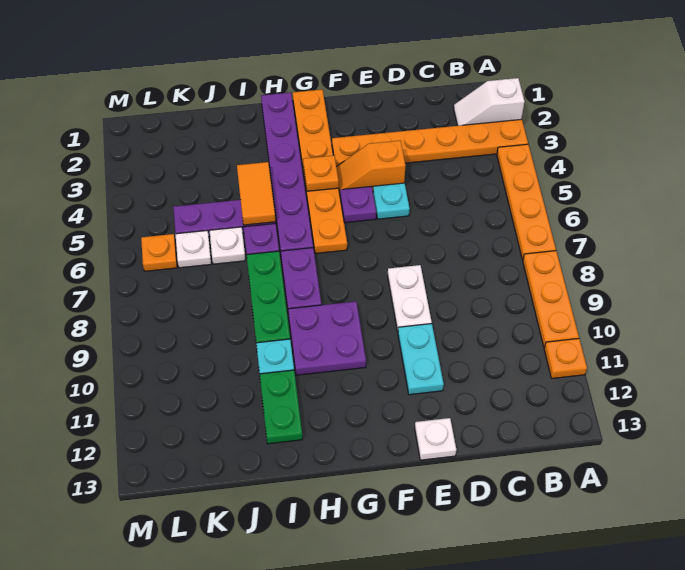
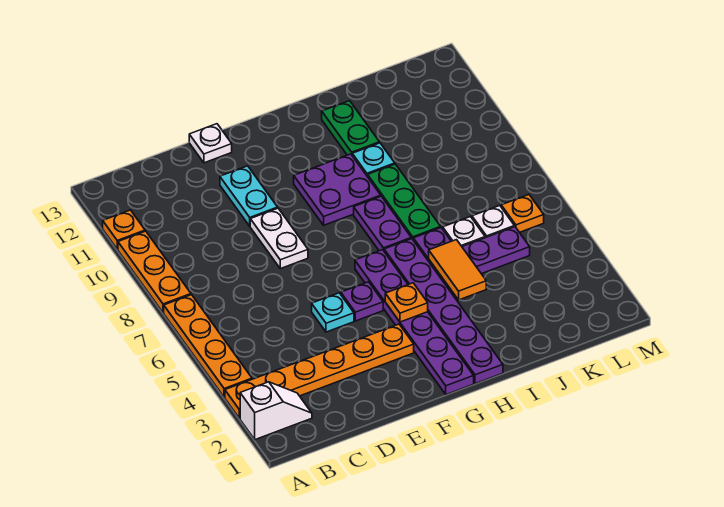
orange slope E4:F4 level 1 top E -> none
orange plate G1:G6 level 1 -> purple plate G1:G6 level 1

